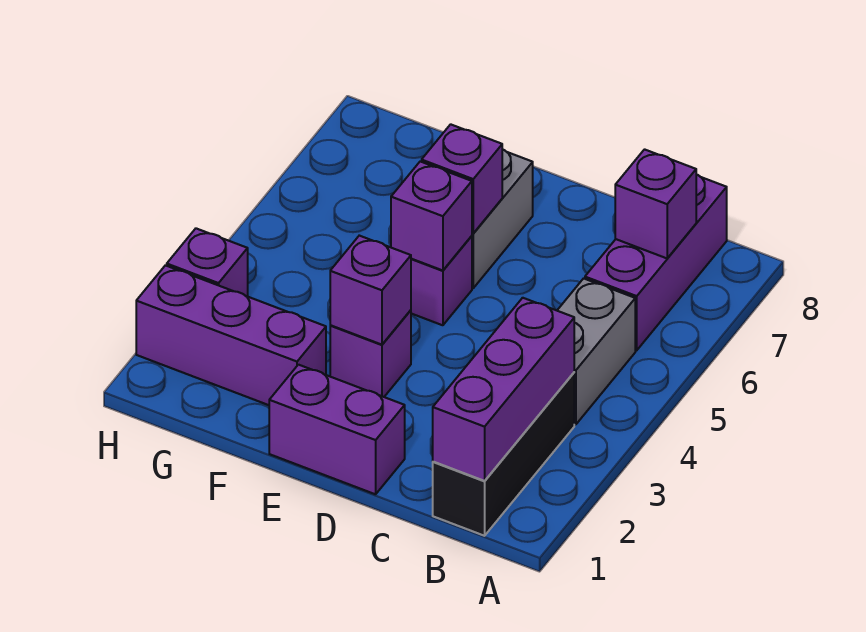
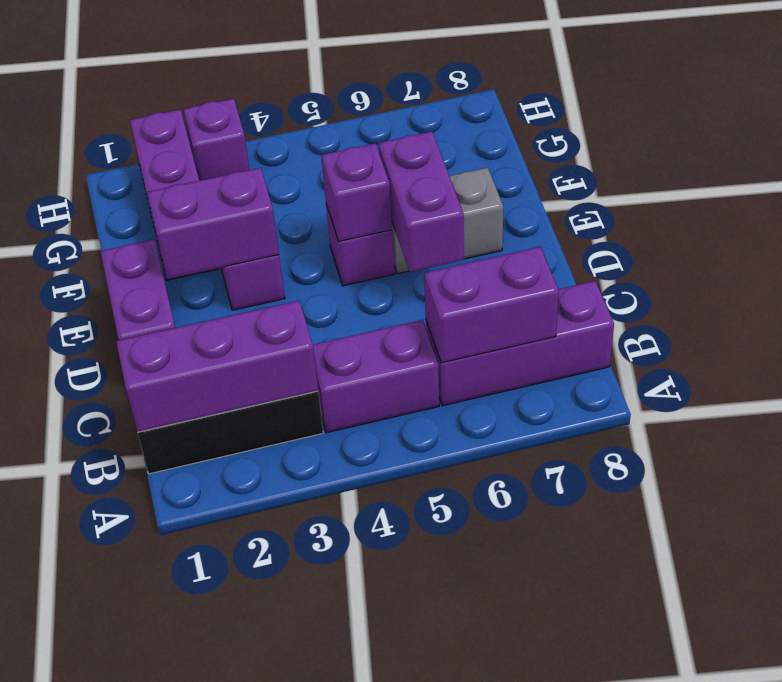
grey brick B4:B5 level 1 -> purple brick B4:B5 level 1
purple brick B7 level 2 -> purple brick B6:B7 level 2
purple brick E3 level 2 -> purple brick E2:E3 level 2
purple brick E6 level 2 -> purple brick D6:E6 level 2

